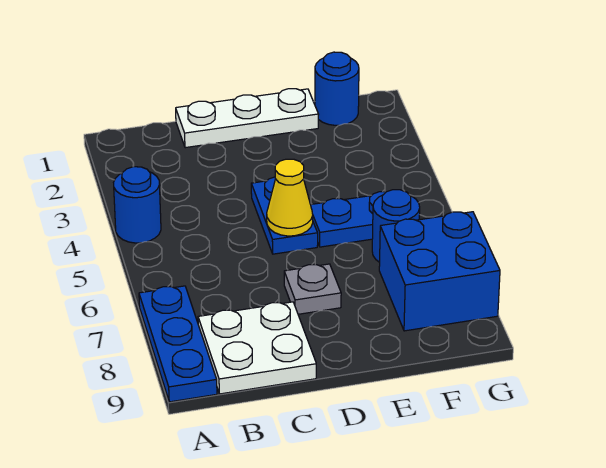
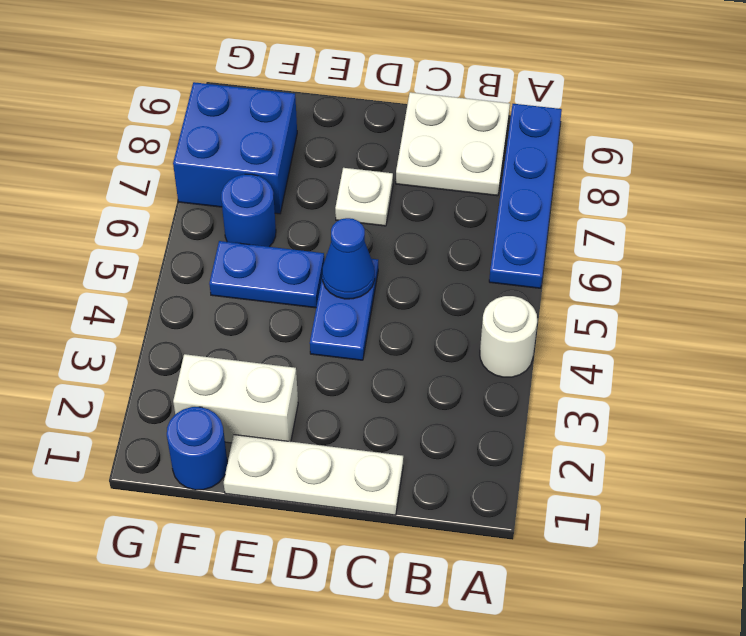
blue round brick A4 level 1 -> white round brick A4 level 1
blue plate A7:A9 level 1 -> blue plate A6:A9 level 1
yellow cone D5 level 2 -> blue cone D5 level 2
grey plate D7 level 1 -> white plate D7 level 1
none -> white brick E2:F2 level 1

